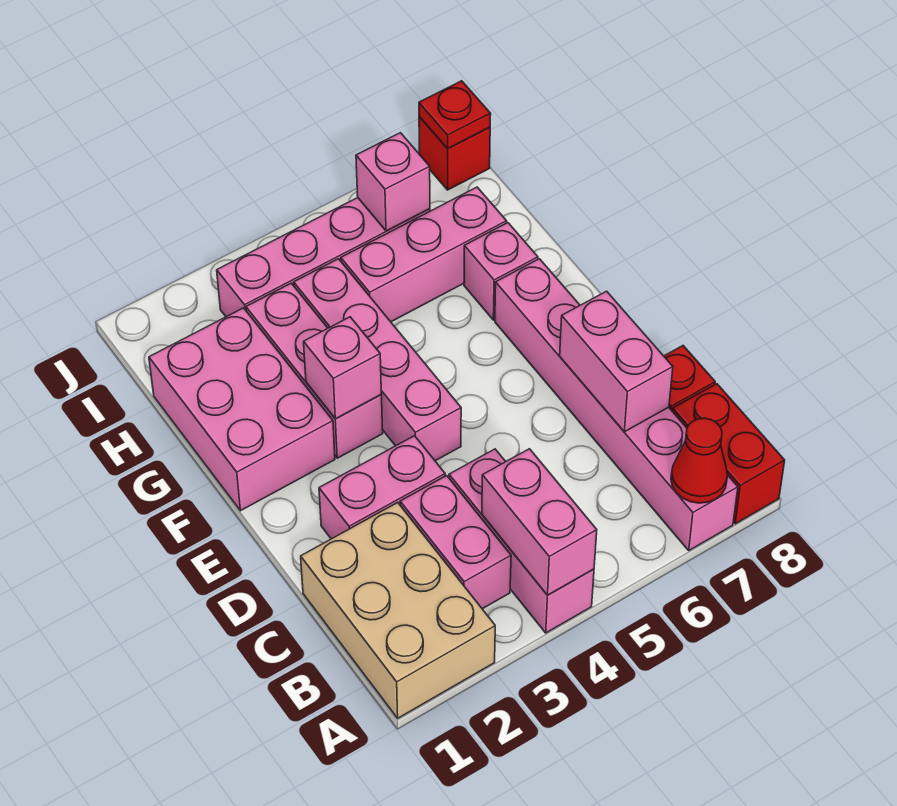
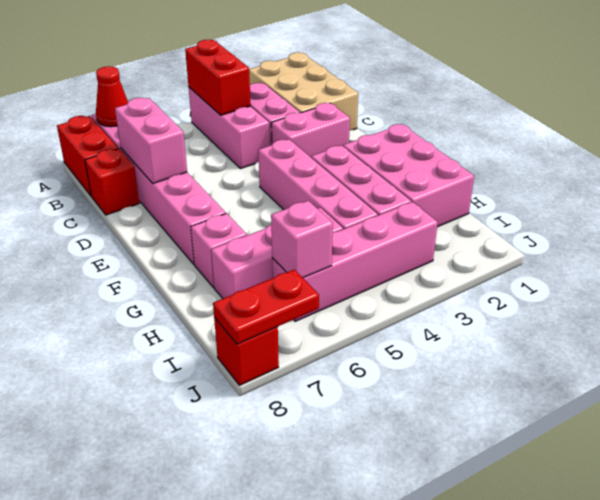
pink brick A4:B4 level 2 -> red brick A4:B4 level 2
pink brick F3 level 2 -> none
red plate J8 level 2 -> red plate J7:J8 level 2

